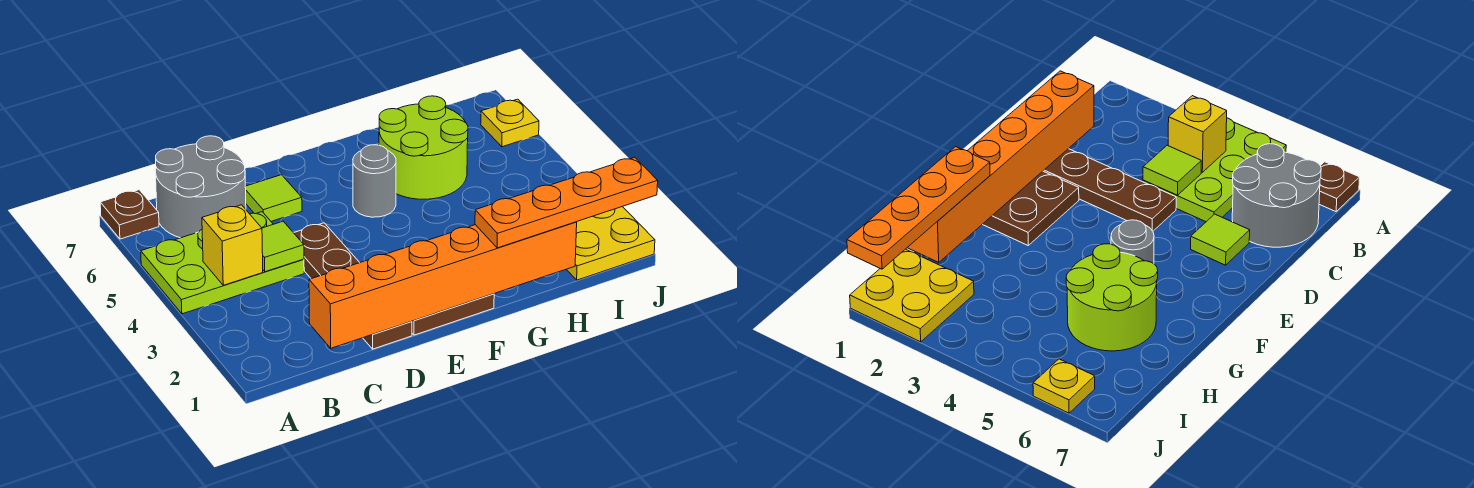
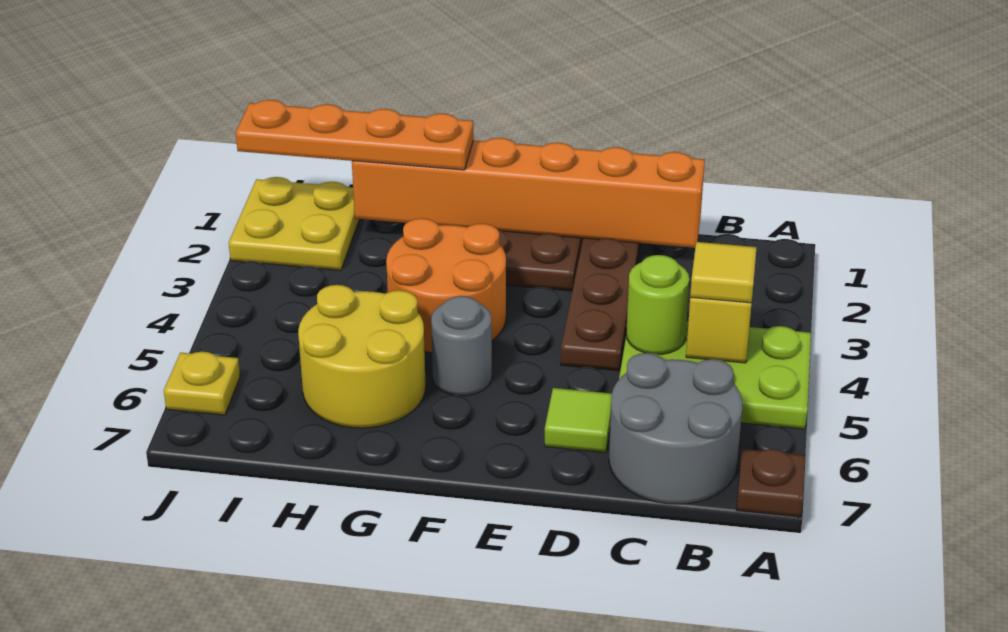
none -> yellow tile B4 level 3
lime tile C4 level 2 -> lime round brick C4 level 2
none -> orange round brick F3:G4 level 1
lime round brick G5:H6 level 1 -> yellow round brick G5:H6 level 1

